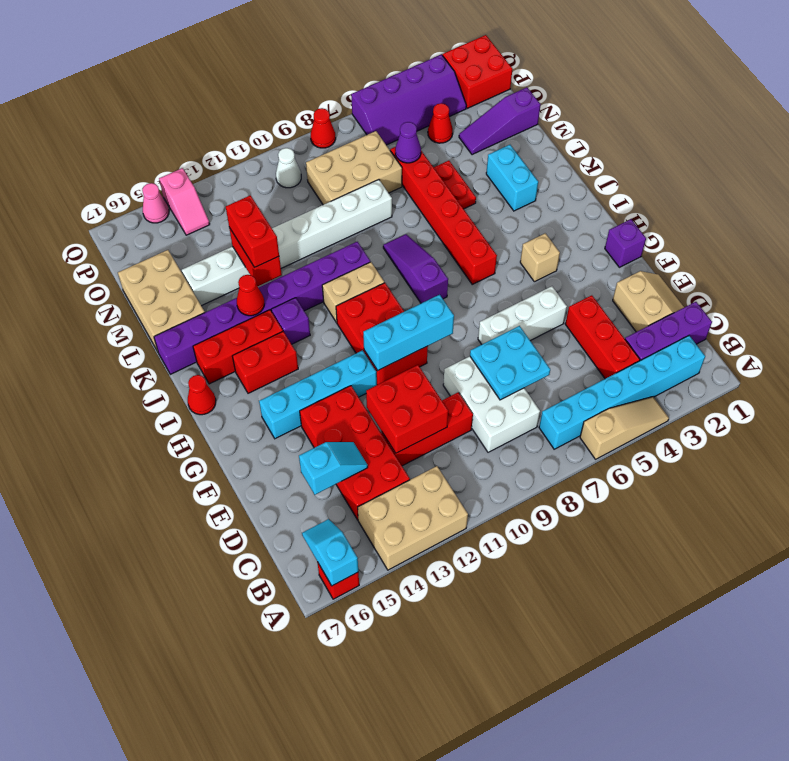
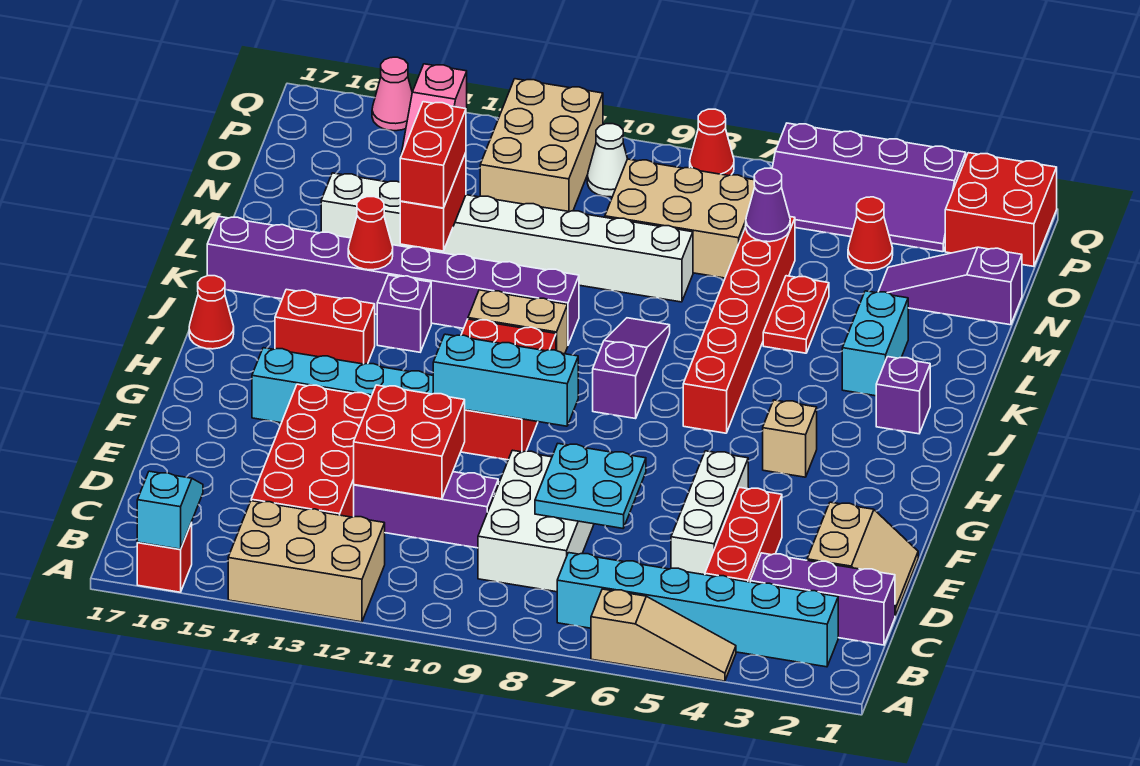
red brick D10:D12 level 1 -> purple brick D10:D12 level 1
cyan slope D14:D15 level 2 top 15 -> none
white brick F5:F7 level 1 -> white brick D5:F5 level 1
purple brick G1 level 1 -> purple brick J2 level 1
red brick J14:J16 level 1 -> none
tan brick L16:N17 level 1 -> tan brick O11:Q12 level 1

